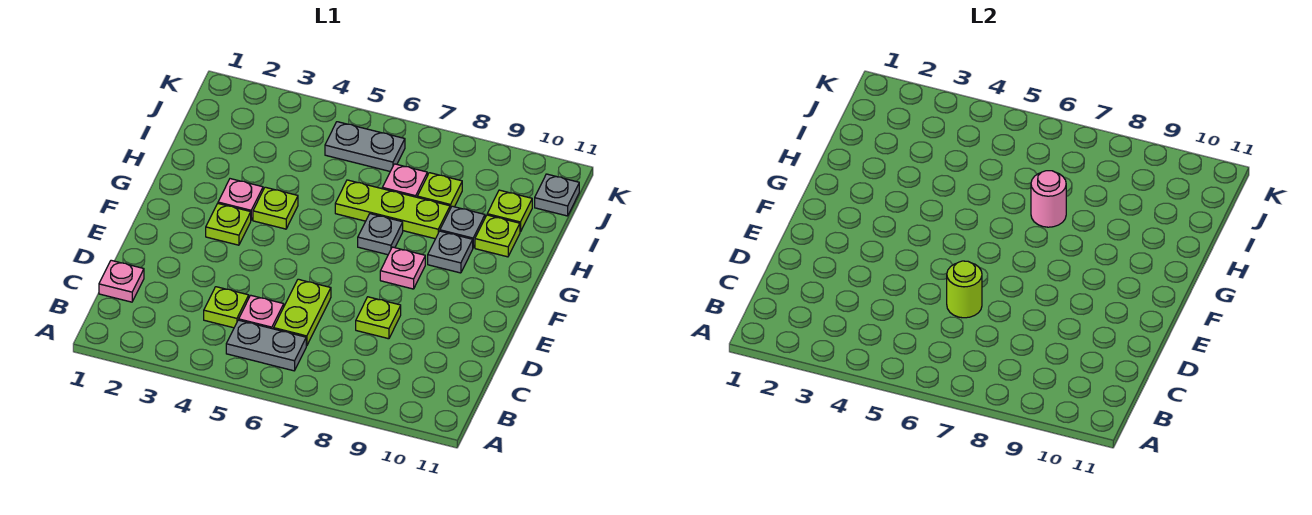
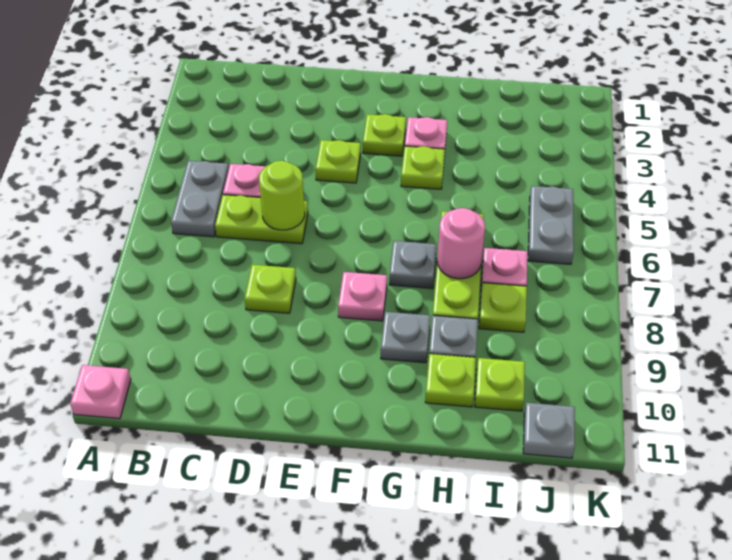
pink plate C1 level 1 -> pink plate A11 level 1
lime plate C4 level 1 -> lime plate E4 level 1

